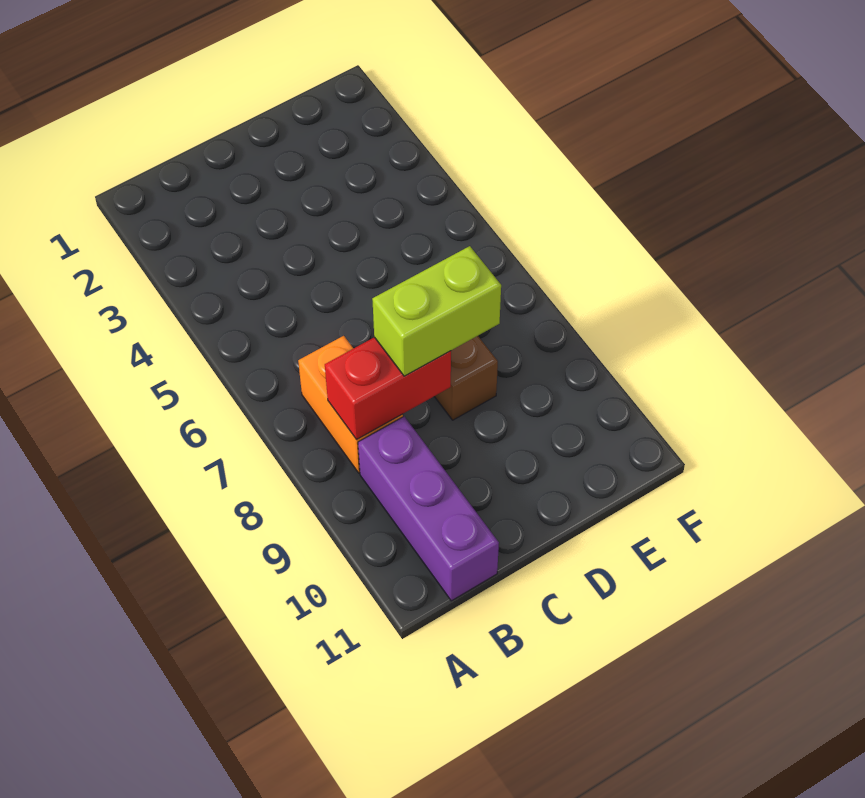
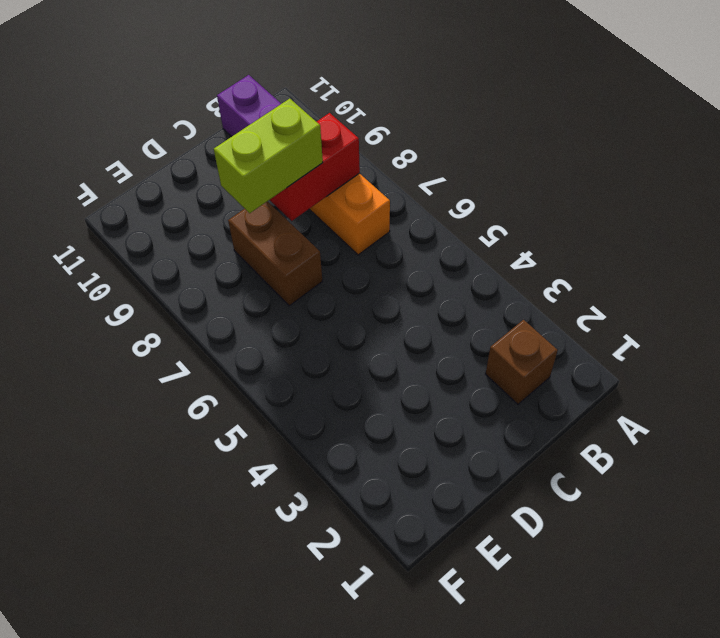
none -> brown brick B2 level 1

